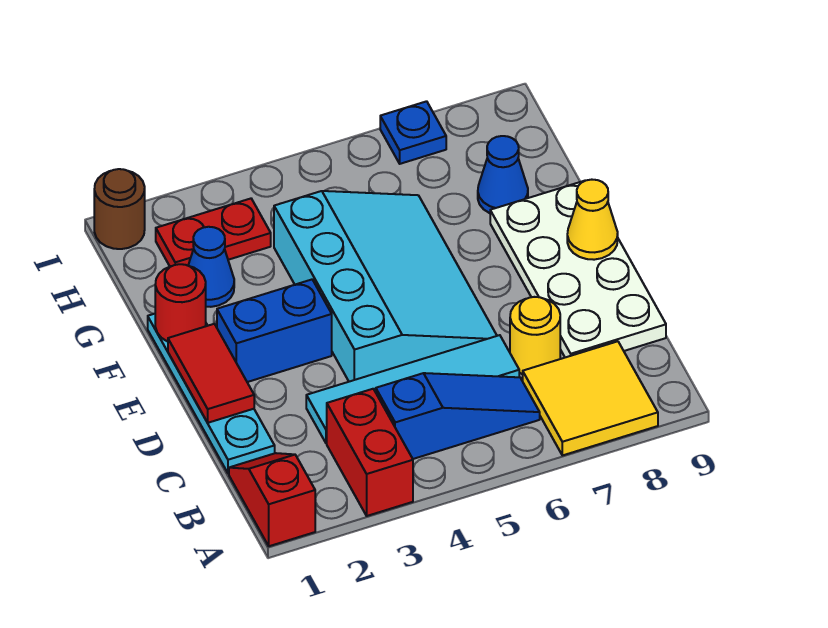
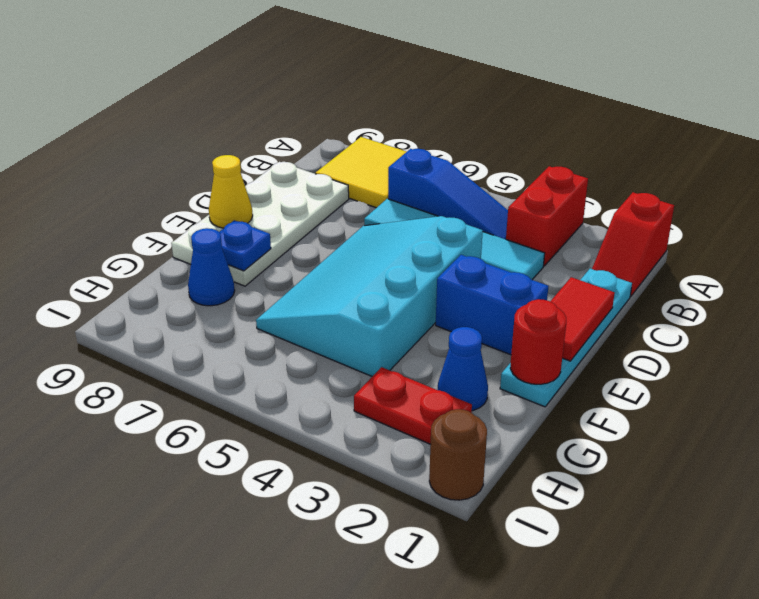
blue slope B4:B6 level 1 top 4 -> blue slope B4:B6 level 1 top 6
yellow round brick C7 level 1 -> none
blue plate I7 level 1 -> blue plate F8 level 2

